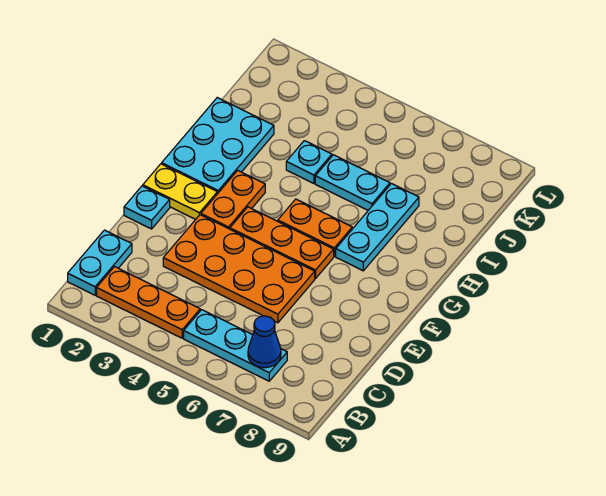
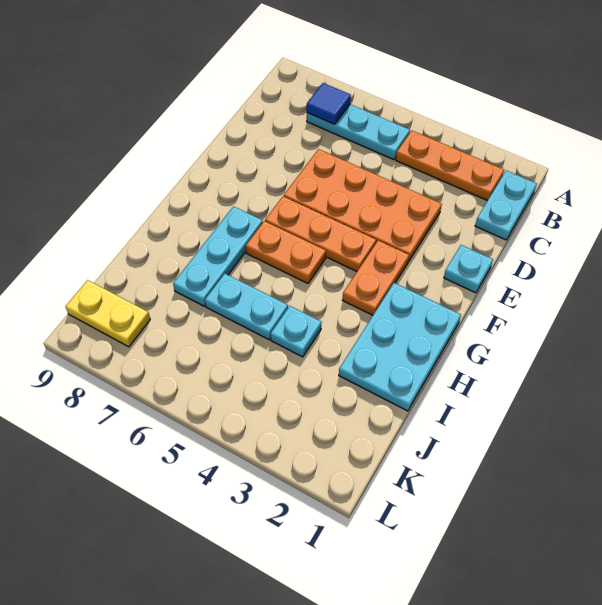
blue cone B7 level 2 -> blue tile B7 level 2
yellow plate F1:F2 level 1 -> yellow plate K8:K9 level 1

